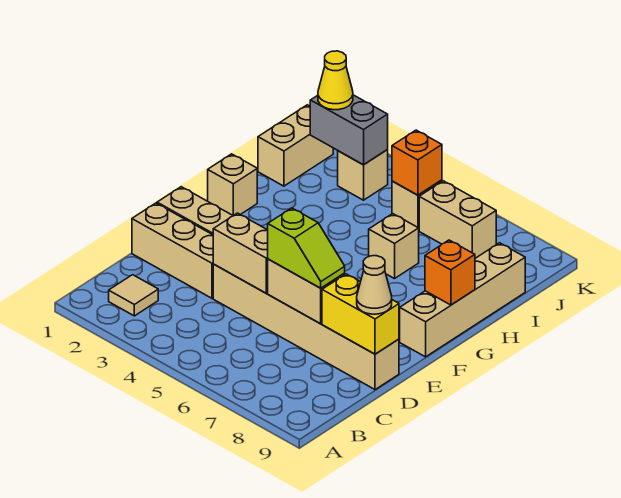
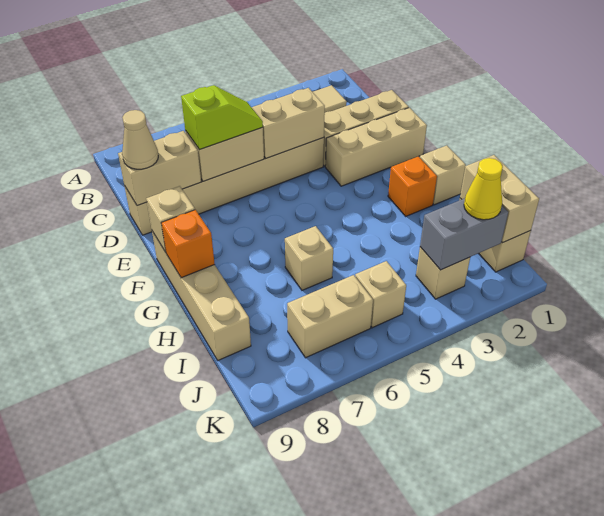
lime slope D6:D7 level 3 top 6 -> lime slope D6:D7 level 3 top 7
yellow brick D8:D9 level 2 -> tan brick D8:D9 level 2
none -> tan brick F9 level 2
none -> tan brick I1:J1 level 2
orange brick J5 level 2 -> orange brick G2 level 1

